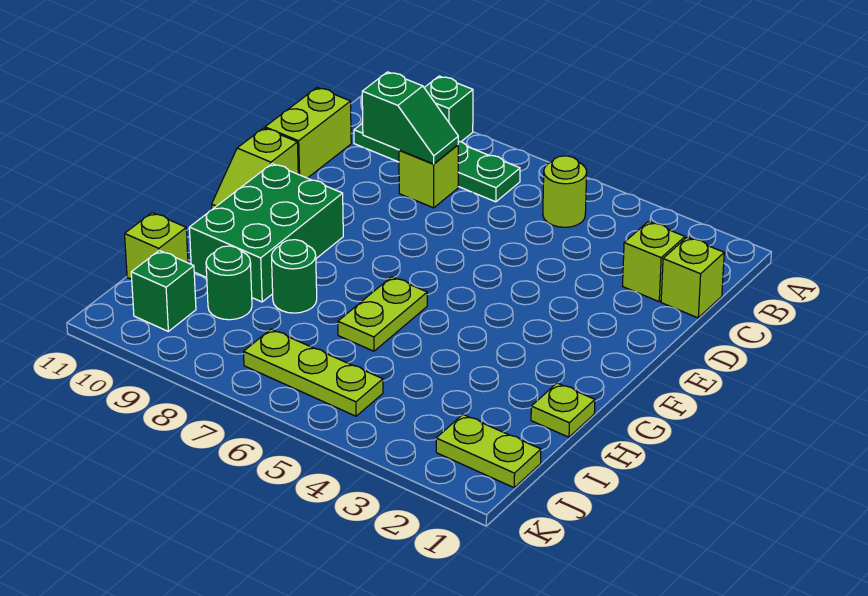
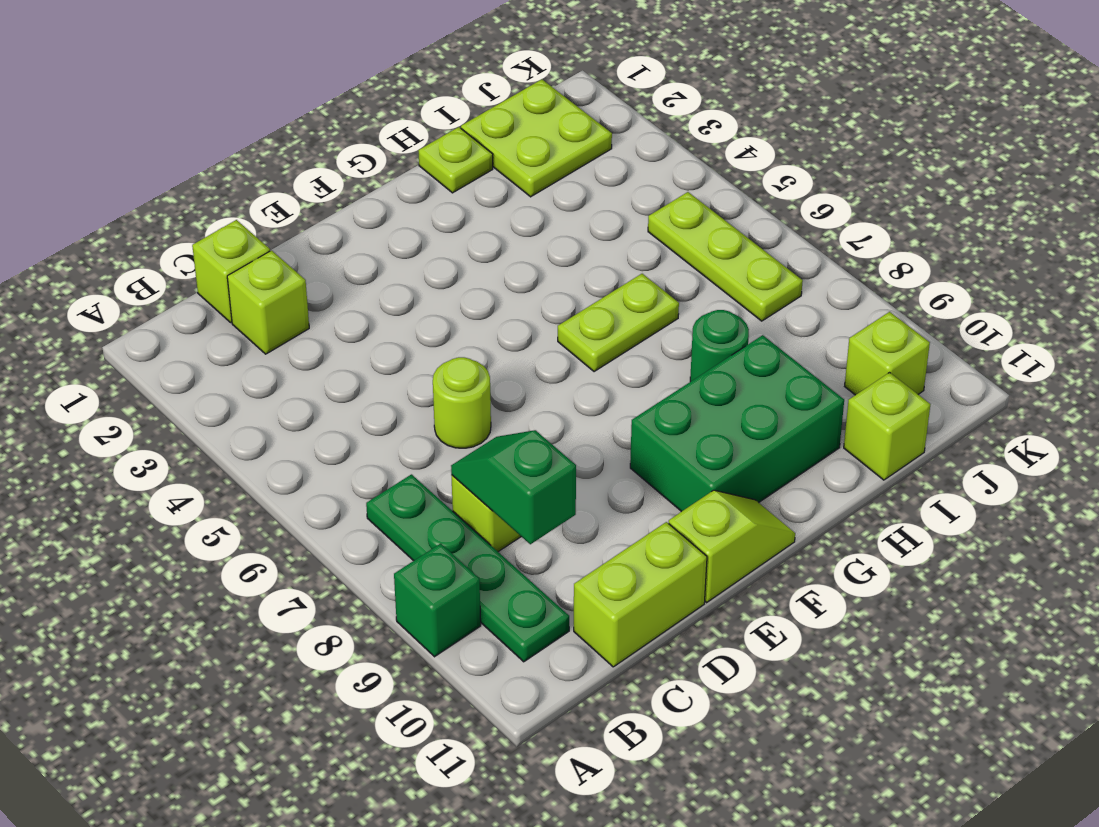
lime round brick B5 level 1 -> lime round brick D6 level 1
green round brick I9 level 1 -> none
lime plate J1:J2 level 1 -> lime plate I1:J2 level 1
green brick J10 level 1 -> lime brick J10 level 1

